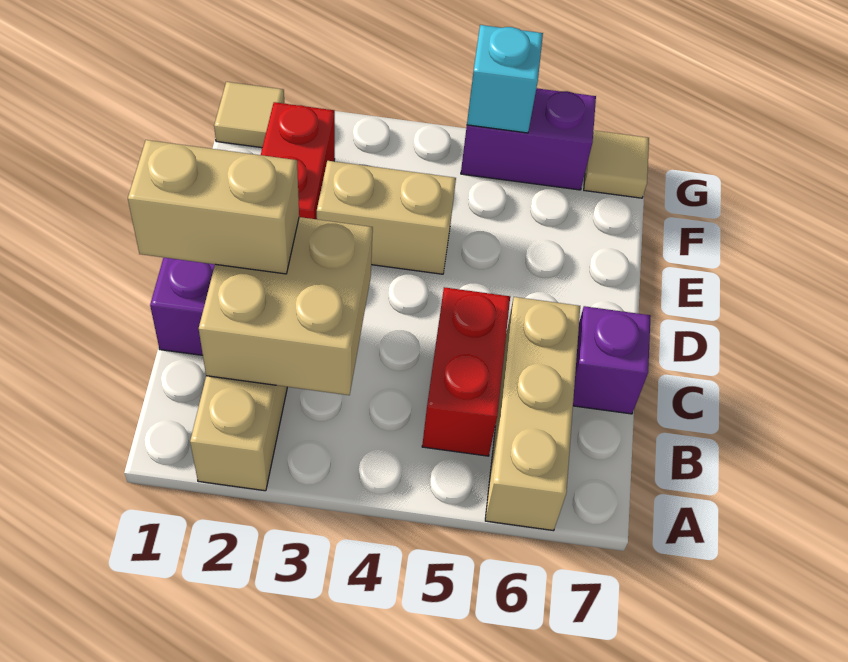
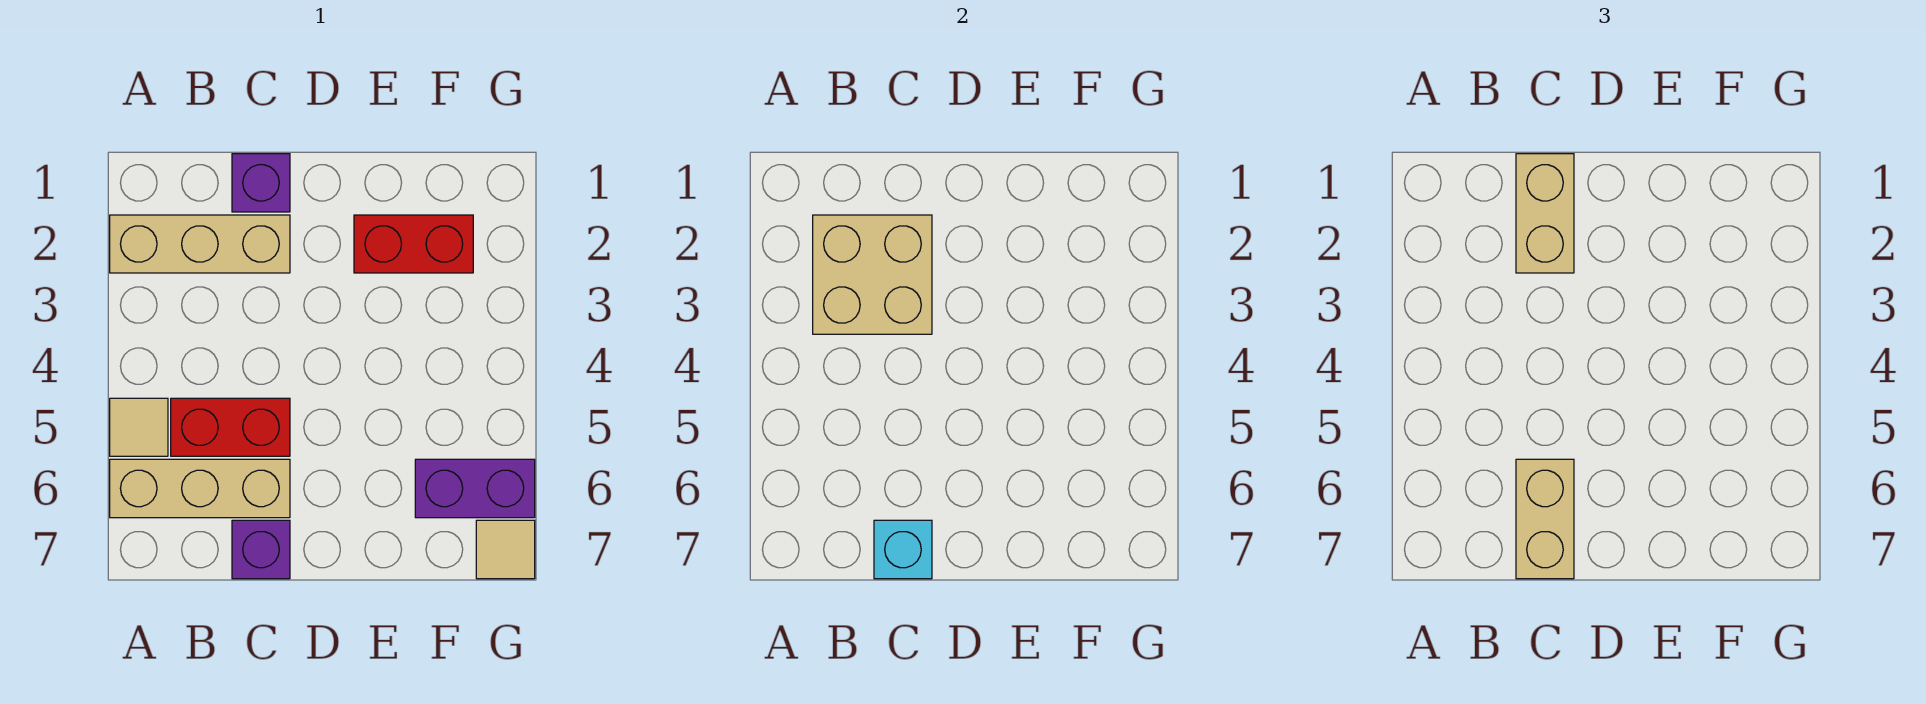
tan brick E3:E4 level 1 -> tan brick C6:C7 level 3
tan tile G1 level 1 -> tan tile A5 level 1
purple brick G5:G6 level 1 -> purple brick F6:G6 level 1
cyan brick G5 level 2 -> cyan brick C7 level 2

